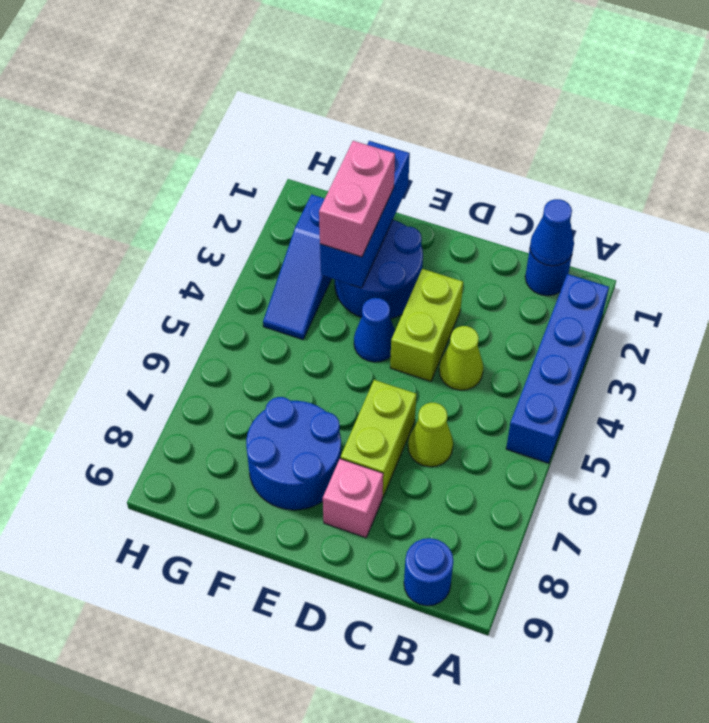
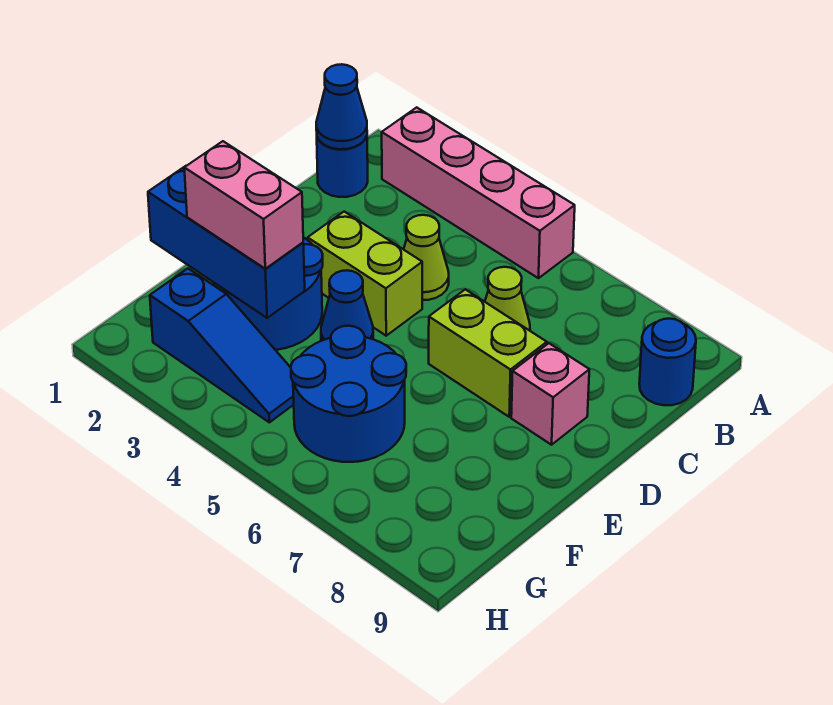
blue brick A2:A5 level 1 -> pink brick A2:A5 level 1
blue round brick E7:F8 level 1 -> blue round brick F5:G6 level 1

